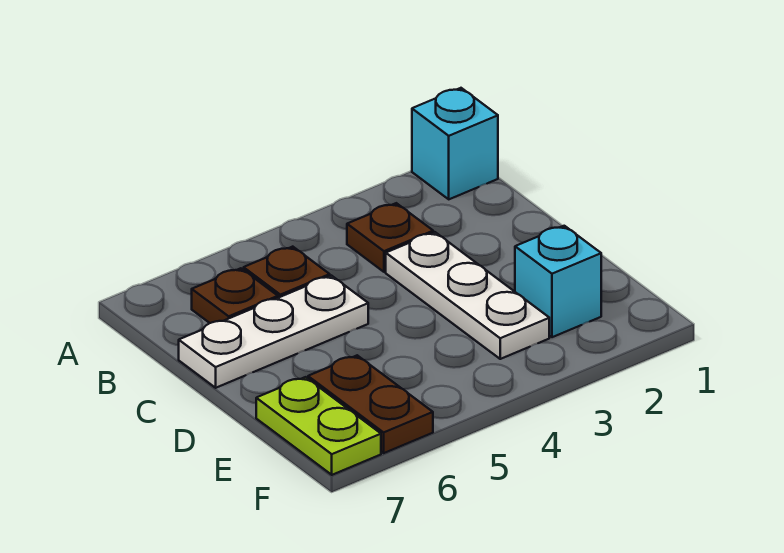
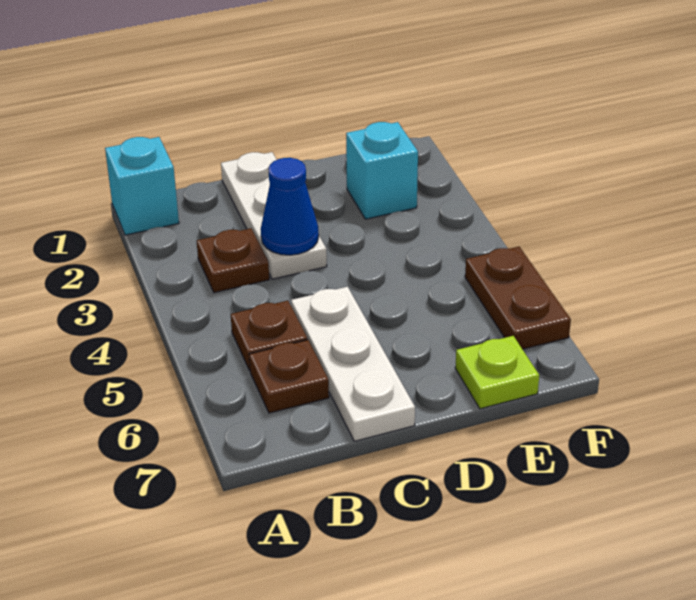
white plate C3:E3 level 1 -> white plate C1:C3 level 1
none -> blue cone C3 level 2
brown plate E6:F6 level 1 -> brown plate F5:F6 level 1
lime plate E7:F7 level 1 -> lime plate E7 level 1

